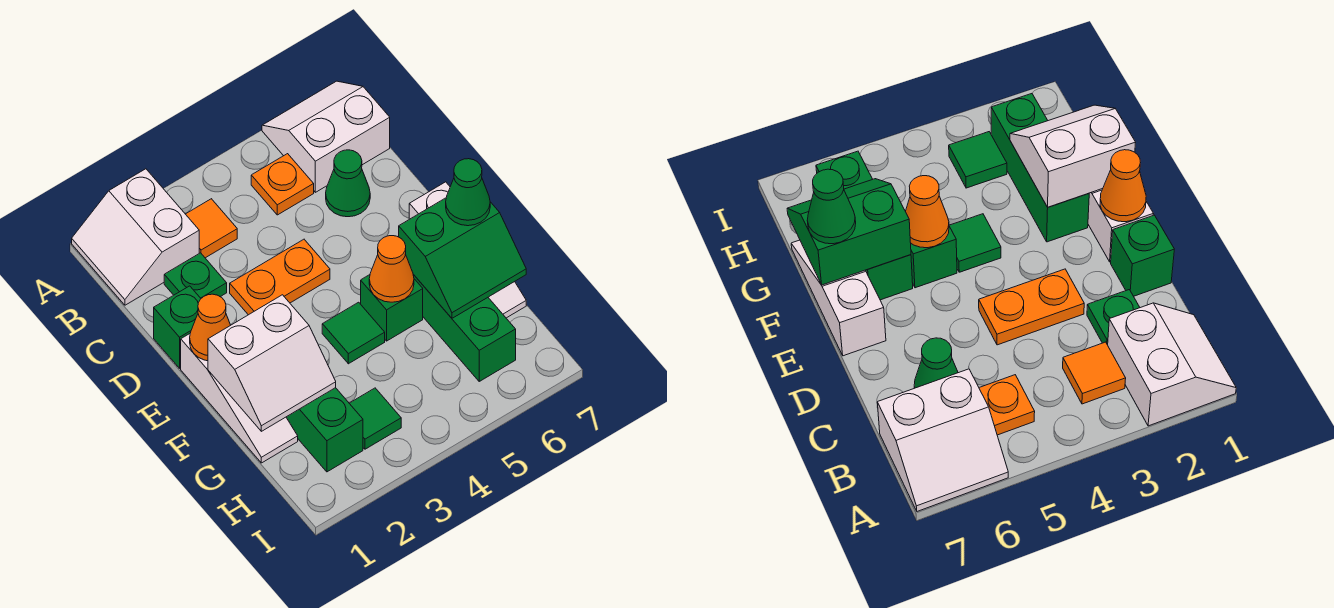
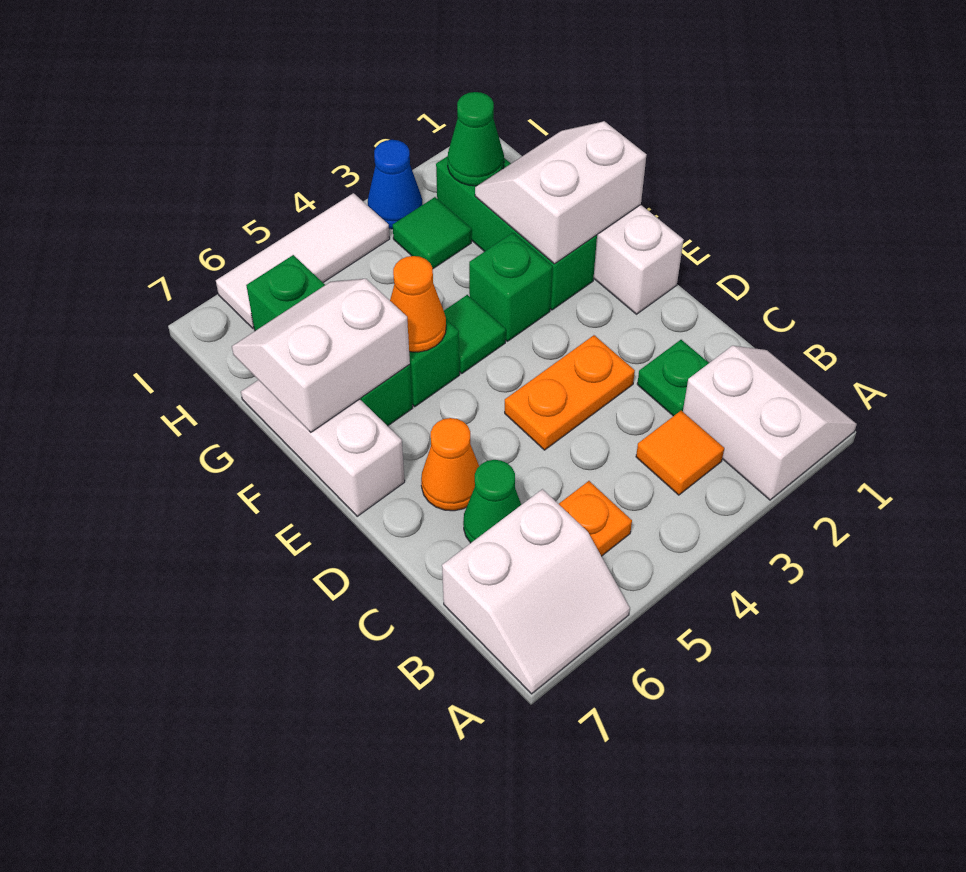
green brick D1 level 1 -> green brick F3 level 1
orange cone E1 level 2 -> orange cone D6 level 1
green slope F6:G7 level 2 top F -> white slope F6:G7 level 2 top F
green cone F7 level 3 -> green cone H2 level 2
none -> blue cone I3 level 1
none -> white tile I4:I6 level 1

